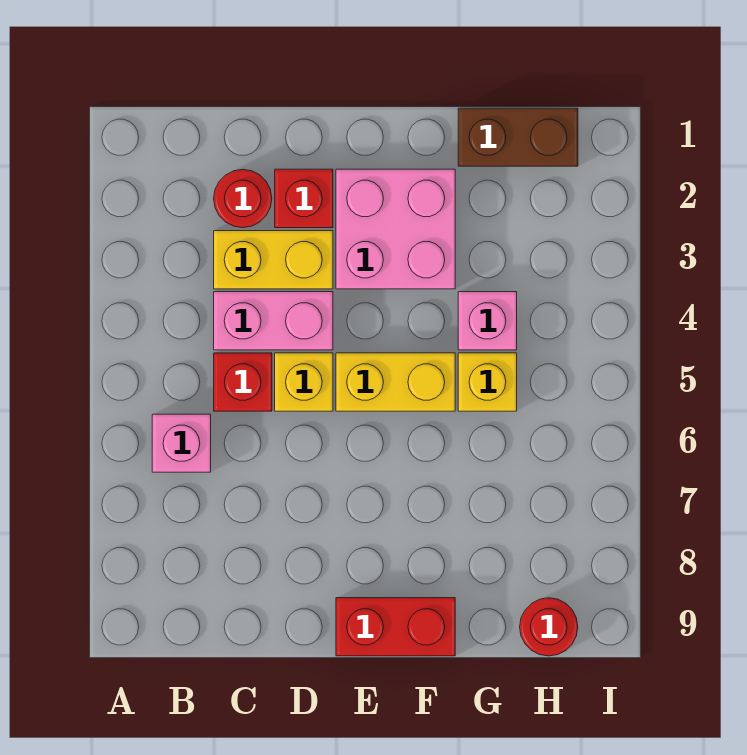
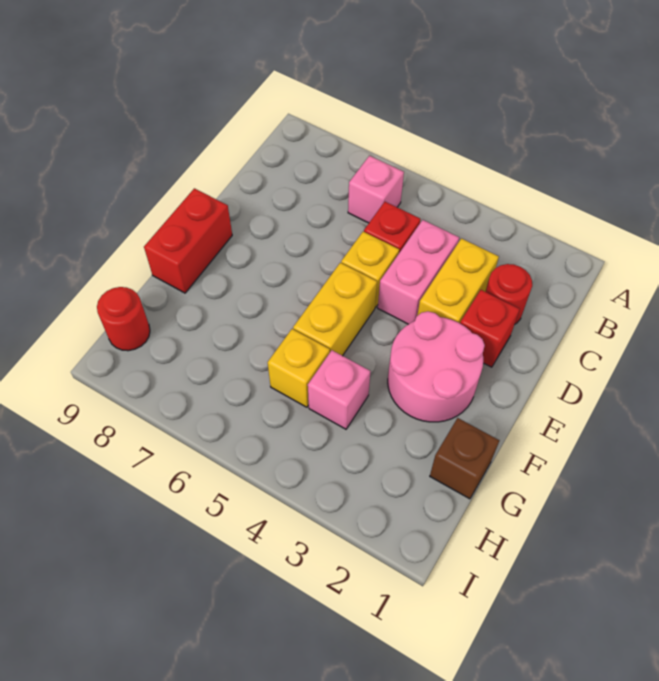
pink brick E2:F3 level 1 -> pink round brick E2:F3 level 1
brown brick G1:H1 level 1 -> brown brick G1 level 1

